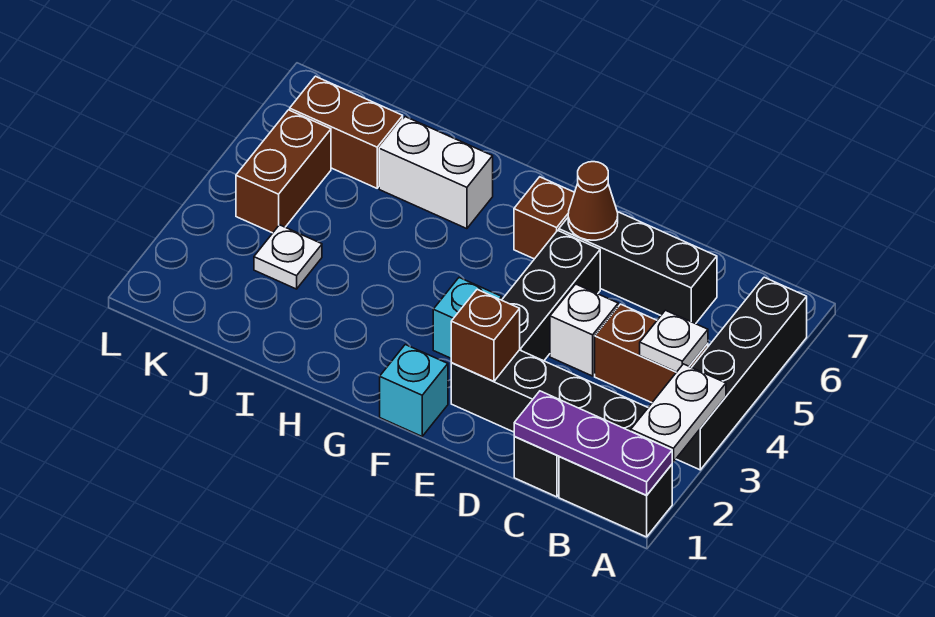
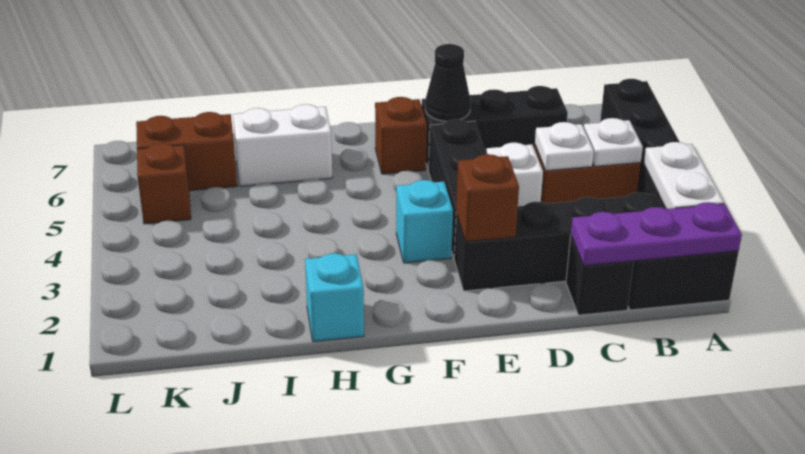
brown cone E6 level 2 -> black cone E6 level 2
cyan brick F1 level 1 -> cyan brick H1 level 1
white plate J3 level 1 -> white plate C4 level 2
brown brick K4:K5 level 1 -> brown brick K5 level 1

